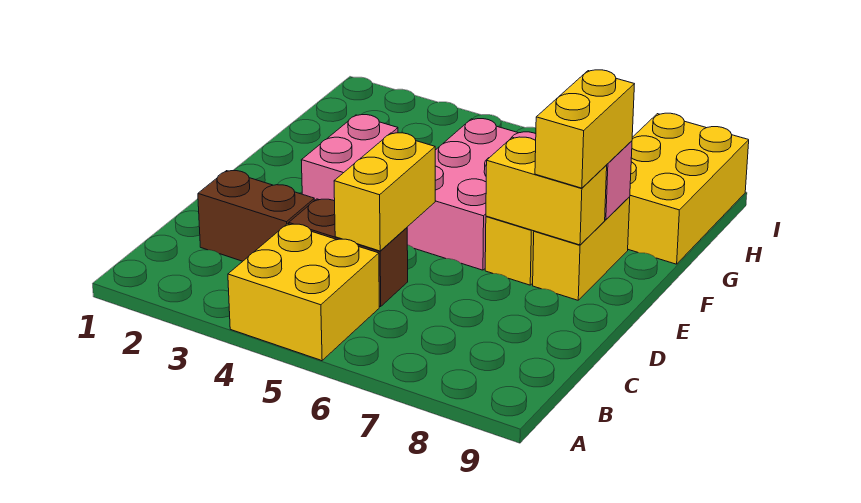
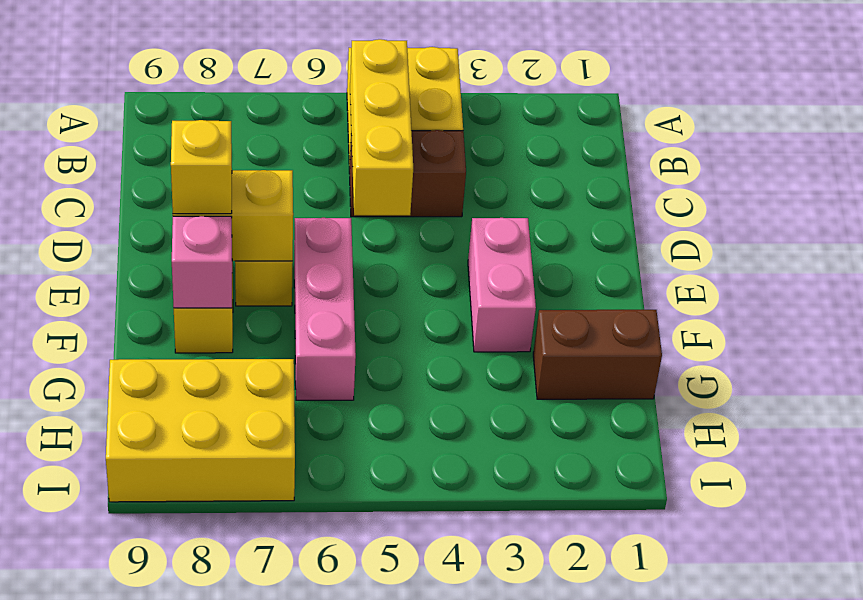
brown brick C2:C3 level 1 -> brown brick G1:G2 level 1
yellow brick C5:D5 level 2 -> yellow brick B5:D5 level 2
pink brick E5:G6 level 1 -> pink brick E6:G6 level 1
yellow brick E8:F8 level 3 -> yellow brick E8 level 3
yellow brick G8:I9 level 1 -> yellow brick H7:I9 level 1

